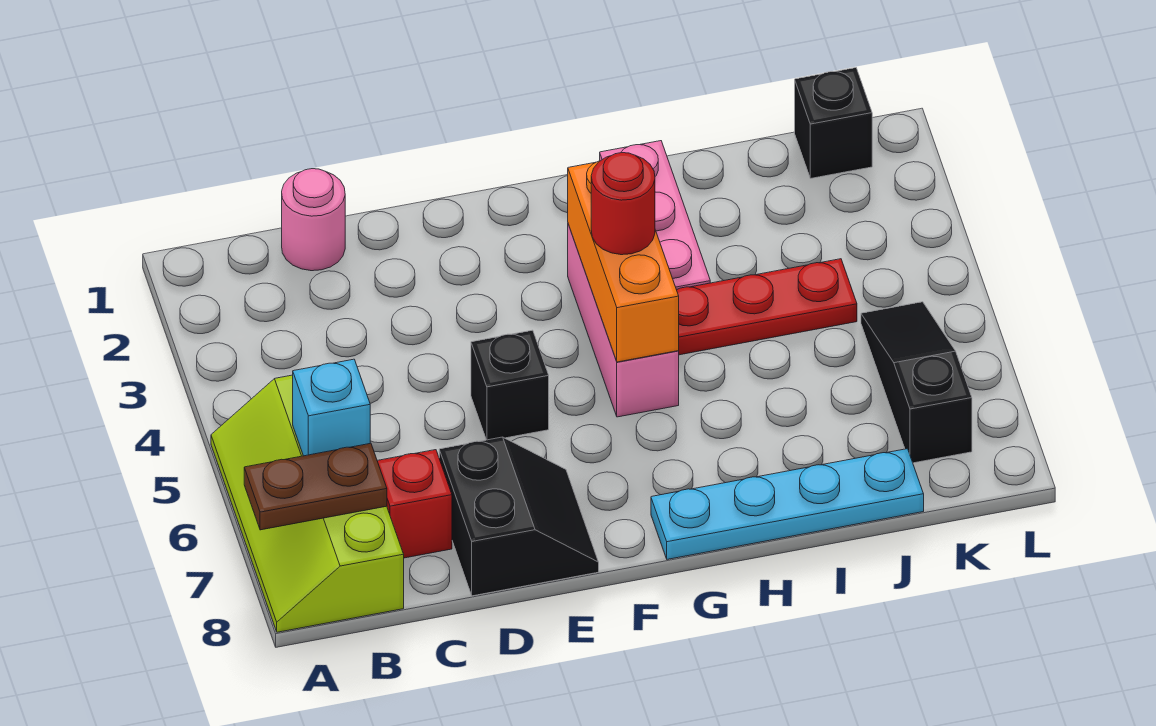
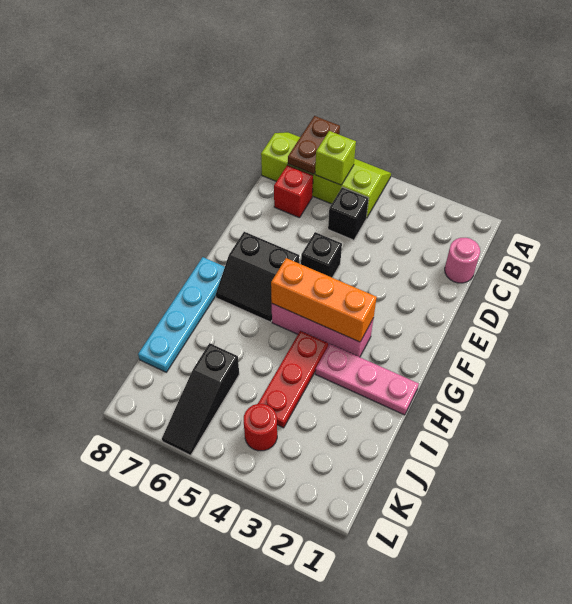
cyan brick B6 level 2 -> lime brick B6 level 2
black slope D7:E8 level 1 top D -> black slope F6:G7 level 1 top F
red round brick G4 level 3 -> red round brick K4 level 1
black brick K1 level 1 -> black brick C5 level 1
black slope K5:K7 level 1 top 7 -> black slope J6:L6 level 1 top J

